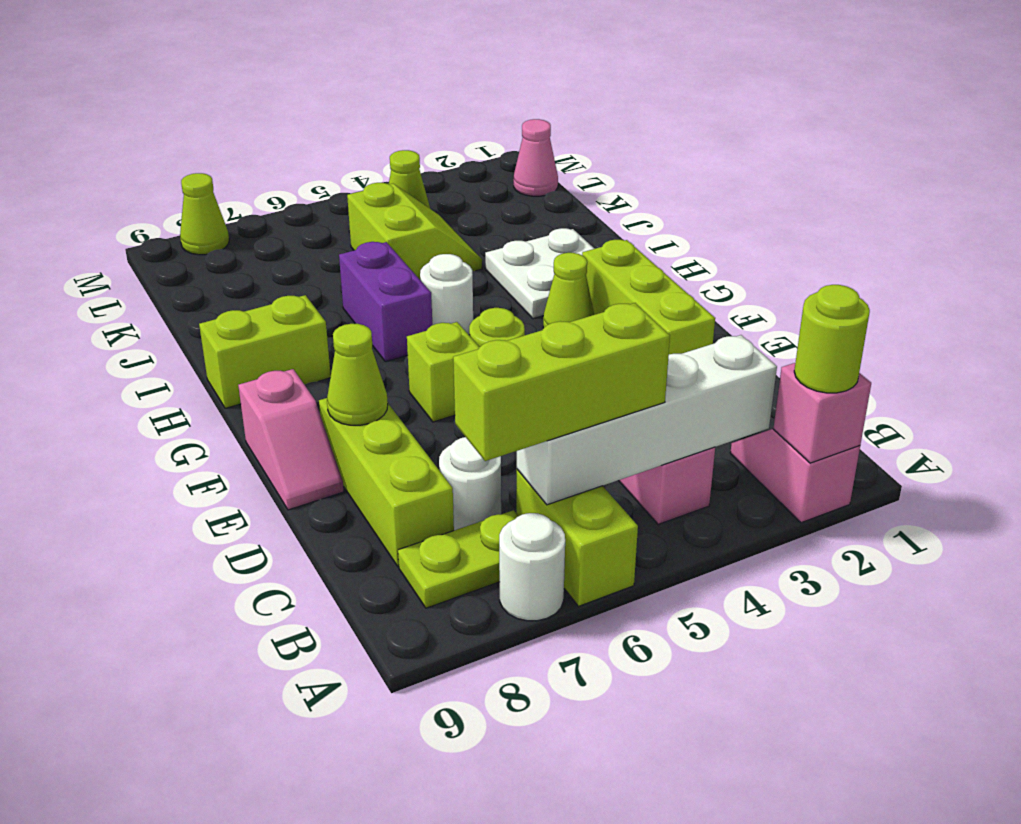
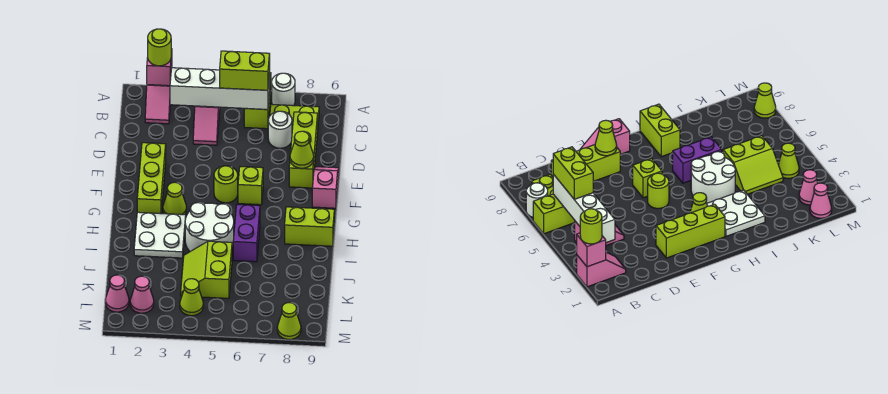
lime brick B5:B7 level 3 -> lime brick B5:B6 level 3
white round brick H5 level 1 -> white round brick H4:I5 level 1
none -> pink cone L2 level 1

